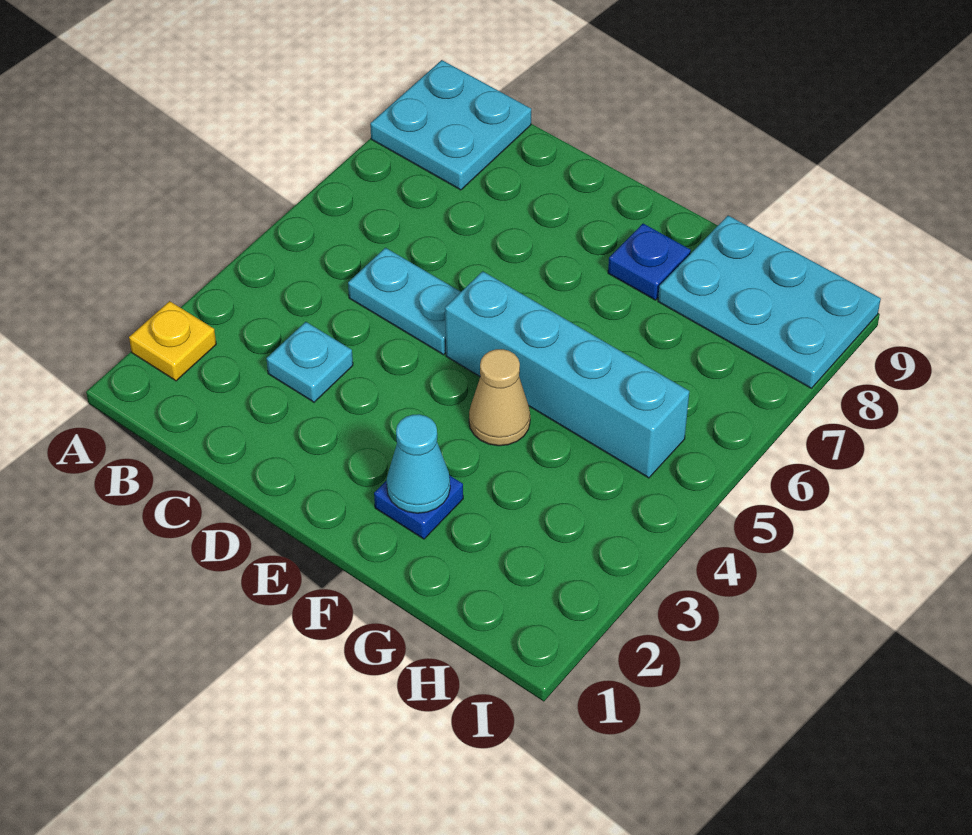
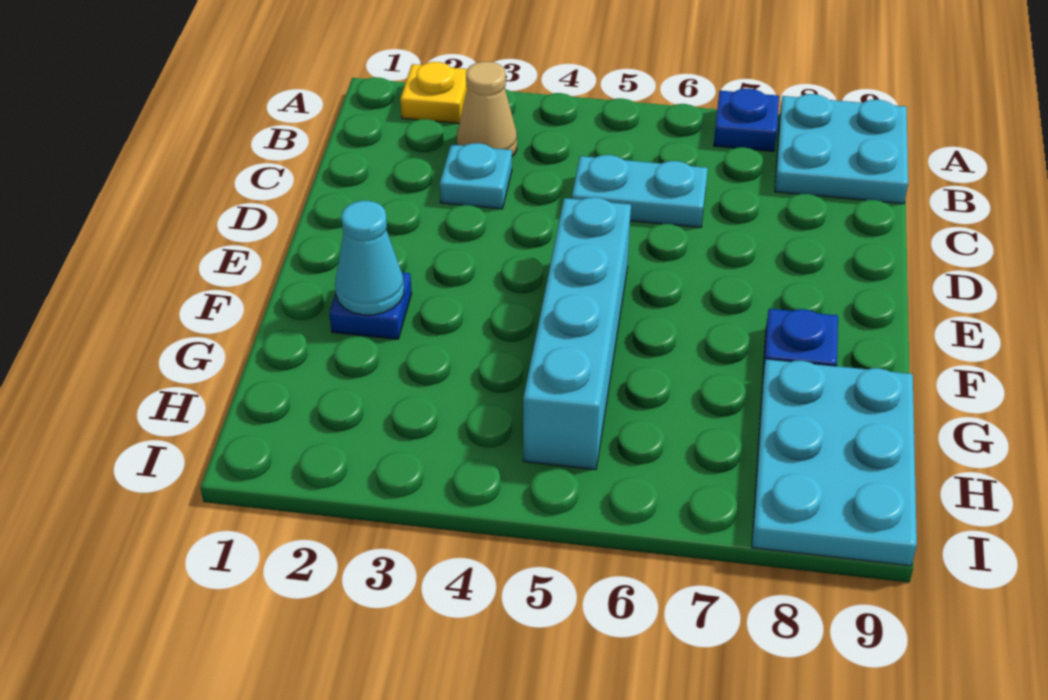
none -> blue plate A7 level 1
cyan plate C5:D5 level 1 -> cyan plate C5:C6 level 1
tan cone F4 level 1 -> tan cone B3 level 1

